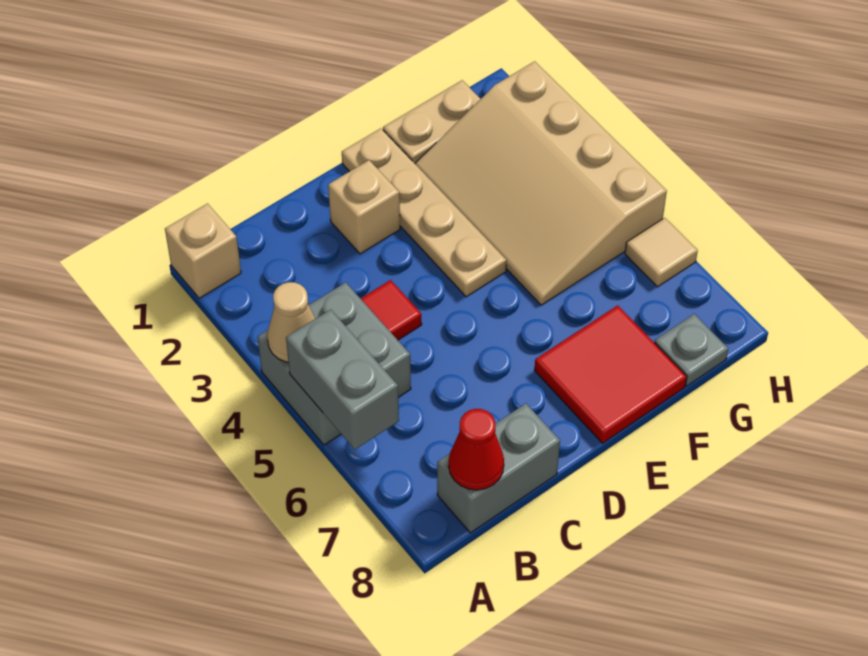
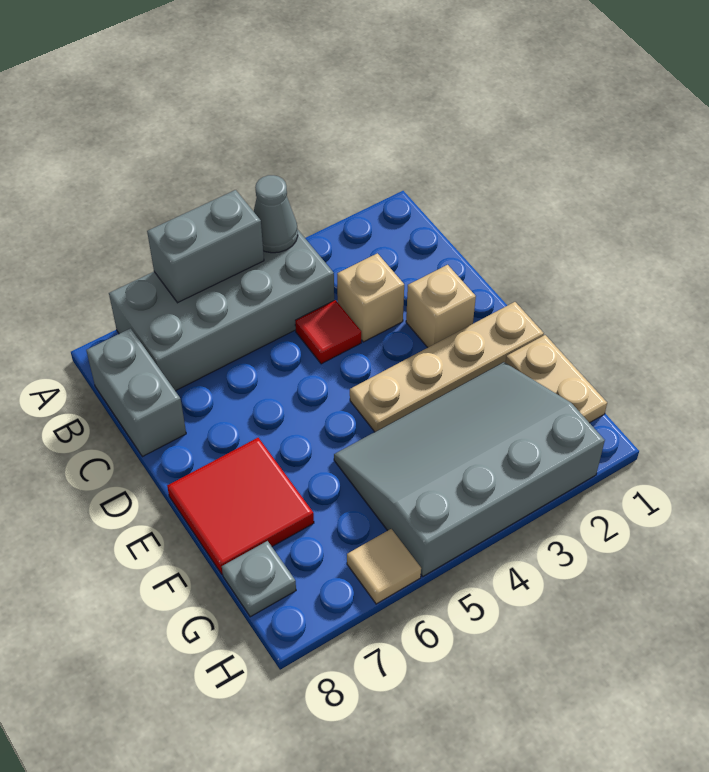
tan brick A1 level 1 -> tan brick C3 level 1
grey brick A4:B5 level 1 -> grey brick A4:B7 level 1
tan cone A4 level 2 -> grey cone A4 level 2
red cone B8 level 2 -> none
tan slope F2:H5 level 1 top H -> grey slope F2:H5 level 1 top H

